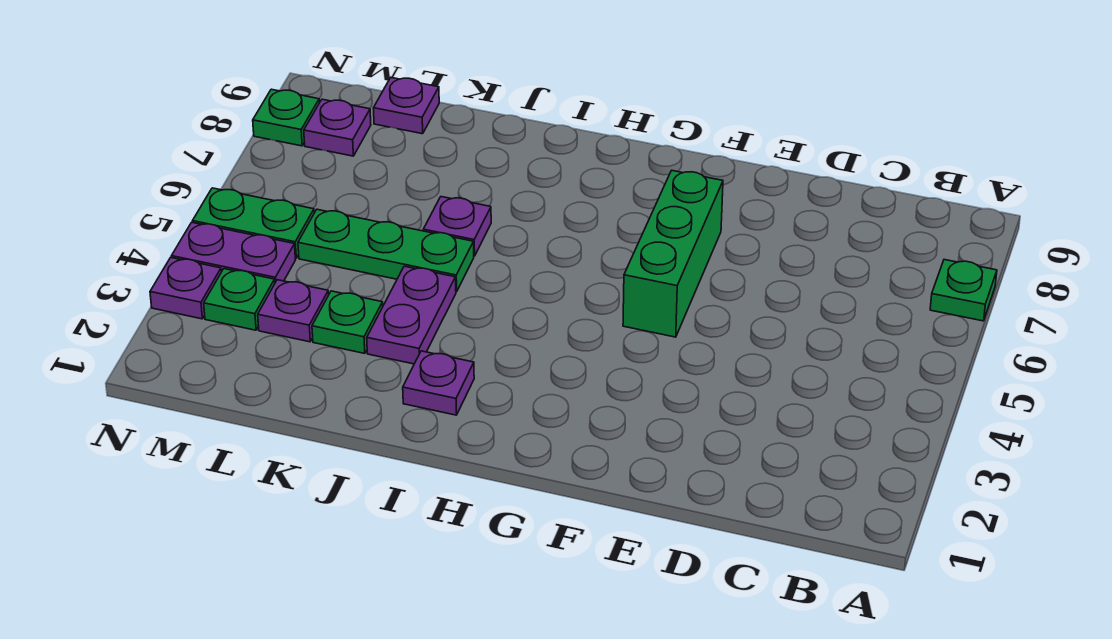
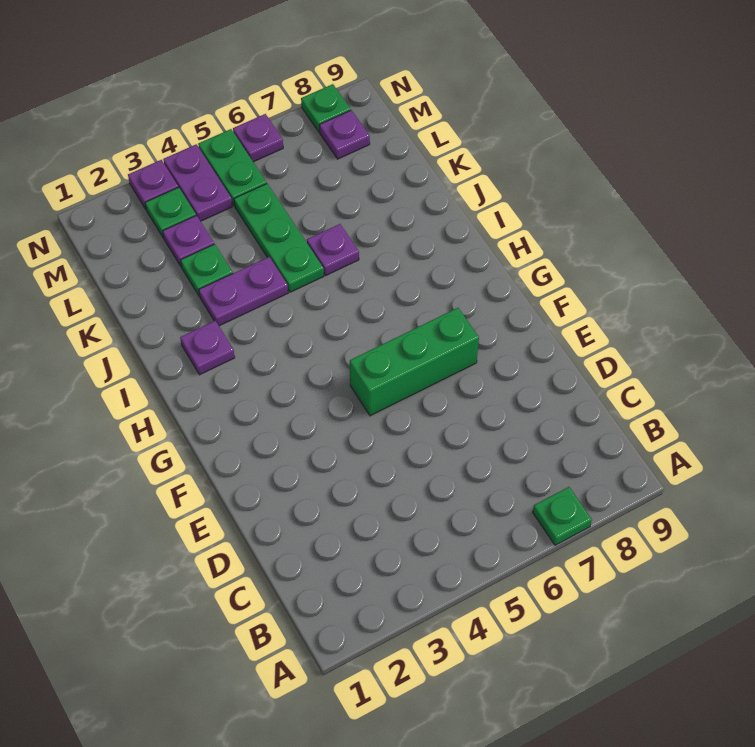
purple plate L9 level 1 -> purple plate N6 level 1

